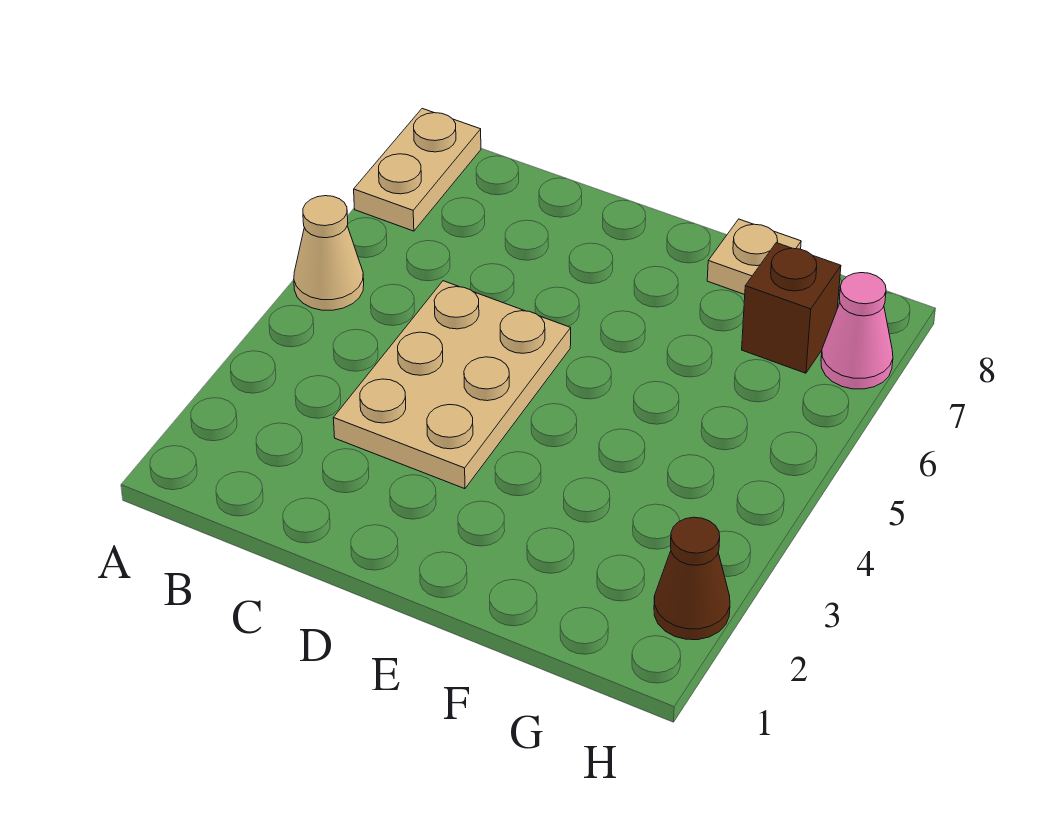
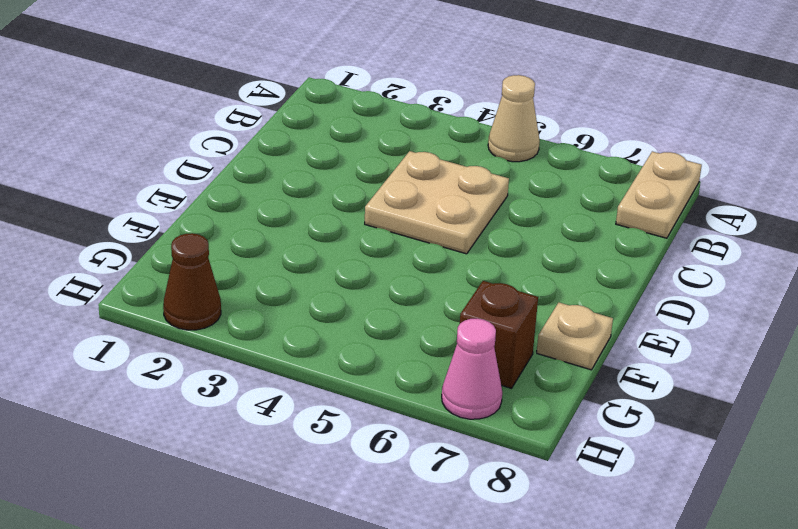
tan plate A7:A8 level 1 -> tan plate A8:B8 level 1
tan plate C3:D5 level 1 -> tan plate C4:D5 level 1

